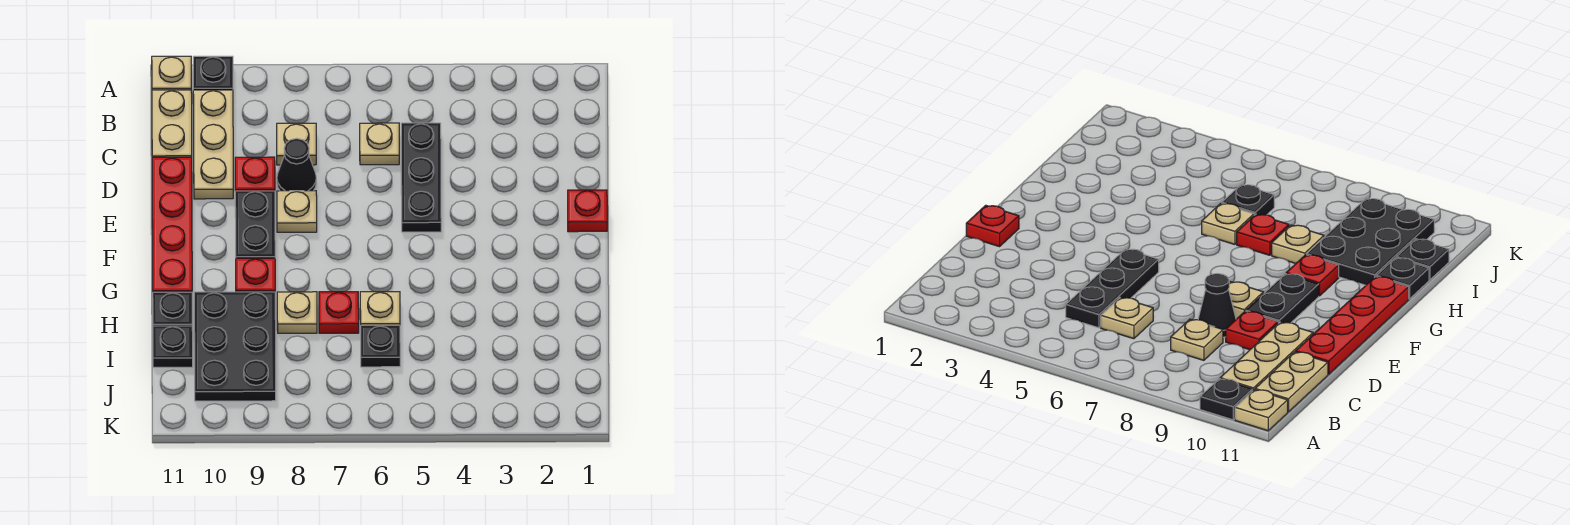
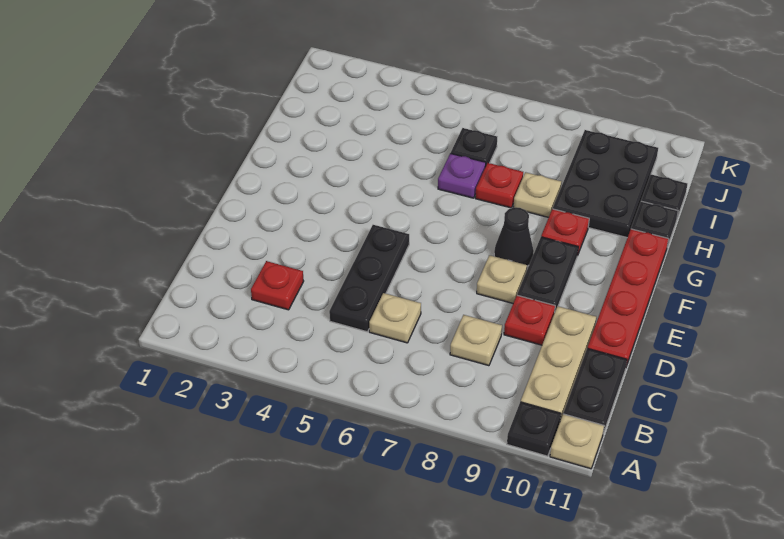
tan plate B11:C11 level 1 -> black plate B11:C11 level 1
black cone D8 level 1 -> black cone F8 level 1
red plate E1 level 1 -> red plate C3 level 1
tan plate H6 level 1 -> purple plate H6 level 1

